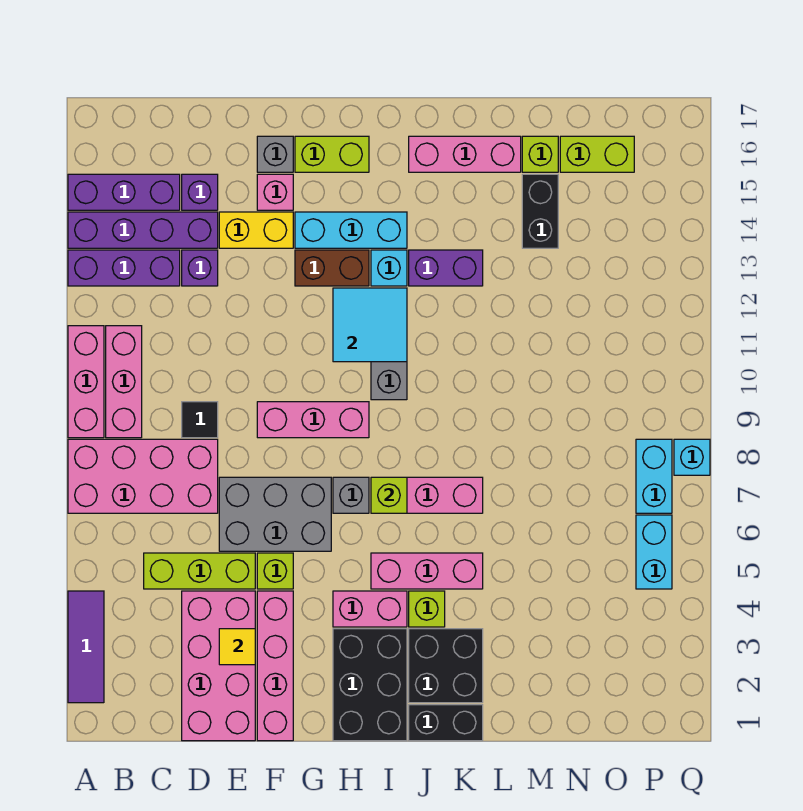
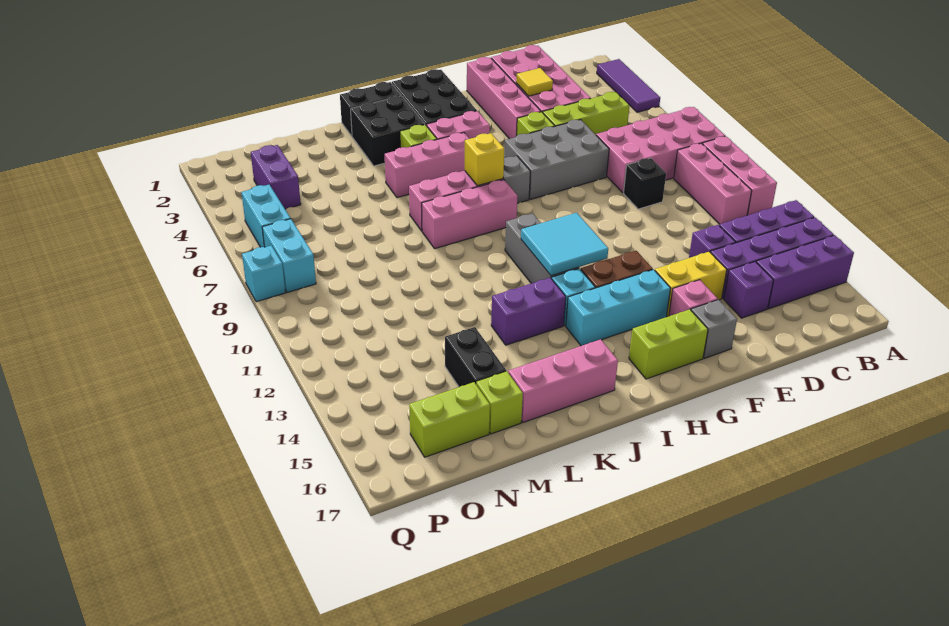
black tile D9 level 1 -> black brick D9 level 1
pink brick F9:H9 level 1 -> pink brick I8:K8 level 1
lime brick I7 level 2 -> yellow brick I7 level 2
none -> purple brick O3:O4 level 1

